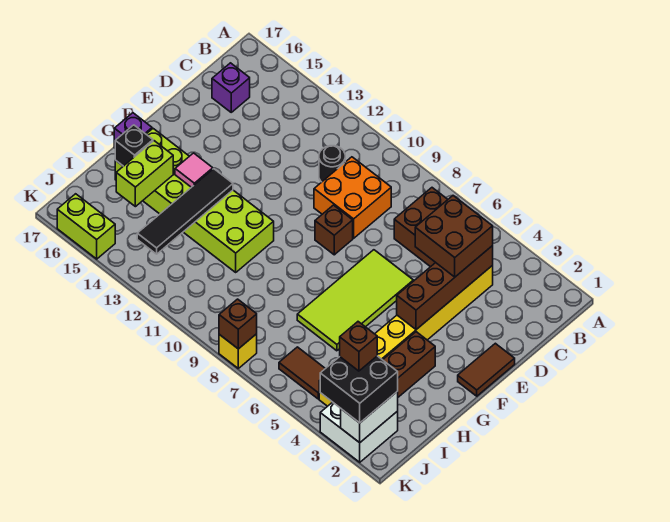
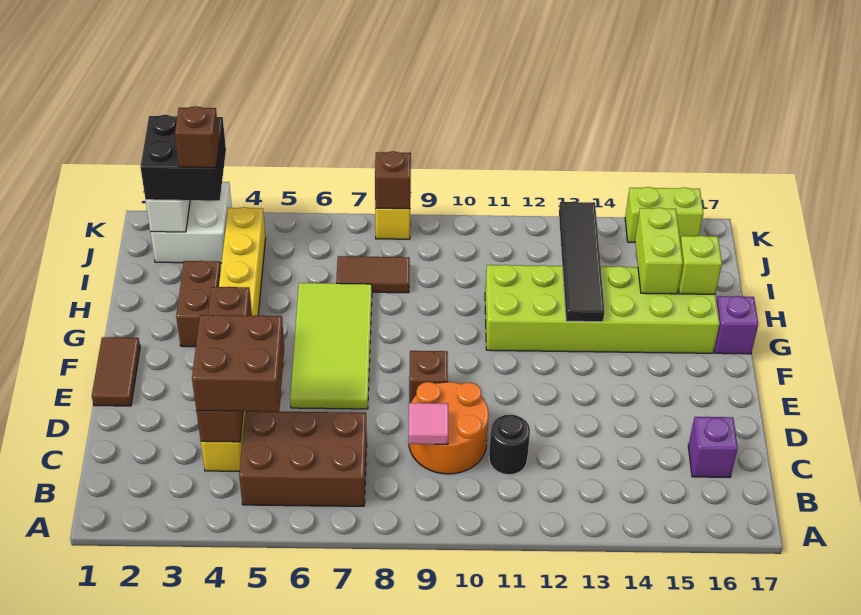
orange brick C9:D10 level 1 -> orange round brick C9:D10 level 1
pink tile G14 level 2 -> pink tile C9 level 2
black brick H16 level 2 -> lime brick H16 level 2
brown tile J5:J6 level 1 -> brown tile I7:I8 level 1

